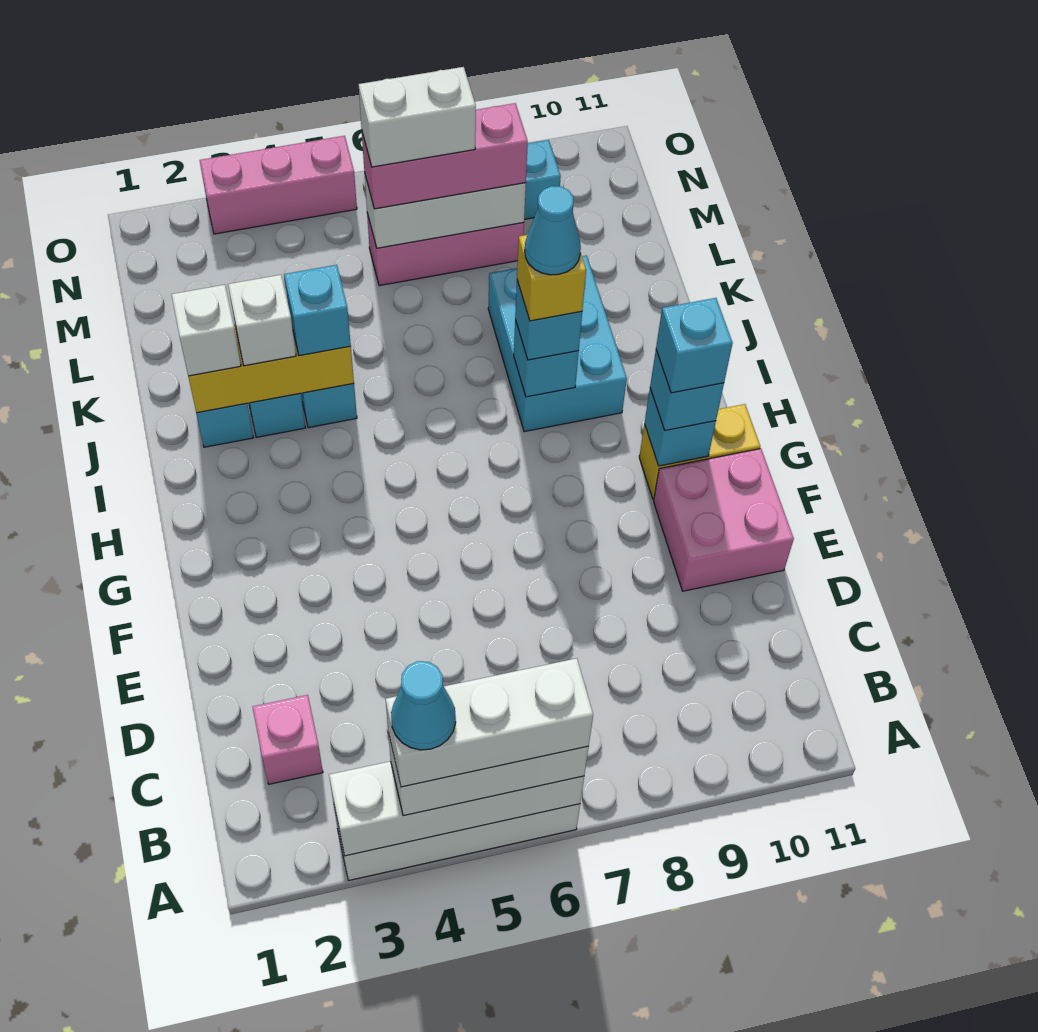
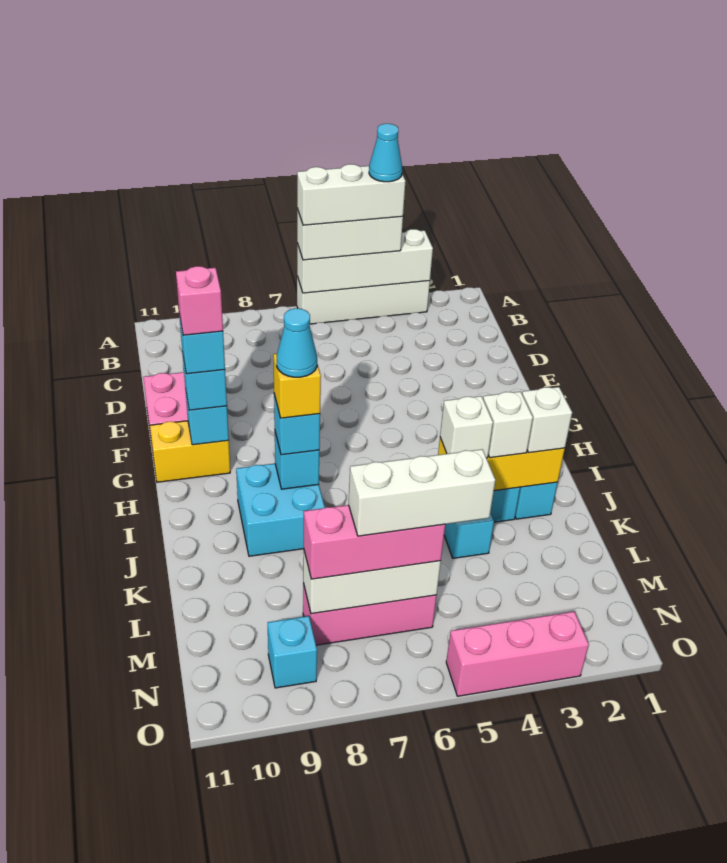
pink brick C2 level 1 -> pink brick G10 level 5
cyan brick I8:K9 level 1 -> cyan brick I8:J9 level 1
cyan brick J4 level 3 -> white brick J4 level 3
white brick M6:M7 level 4 -> white brick M5:M7 level 4

